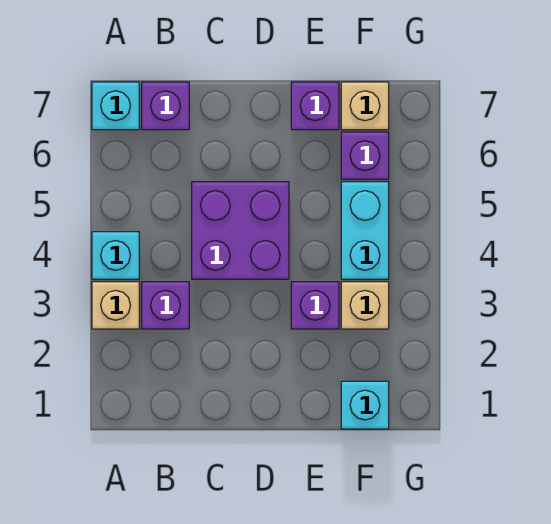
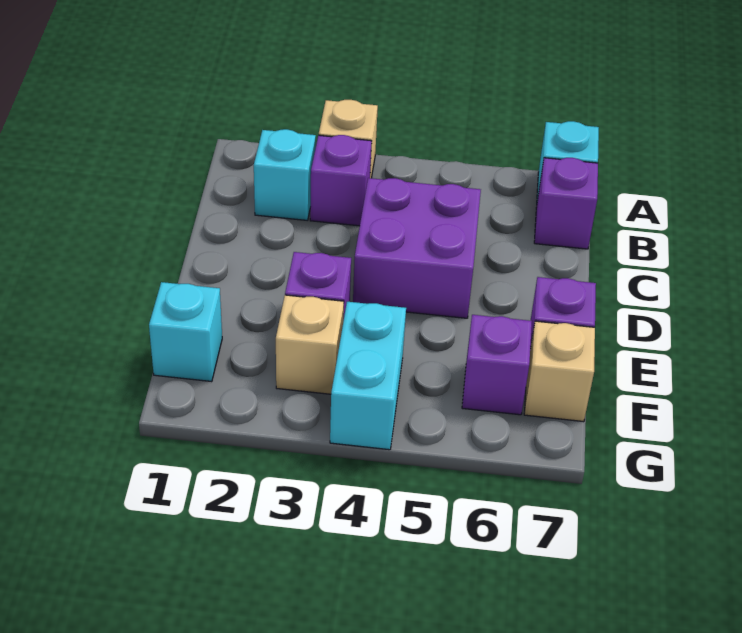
cyan brick A4 level 1 -> cyan brick B2 level 1
cyan brick F4:F5 level 1 -> cyan brick F4:G4 level 1

